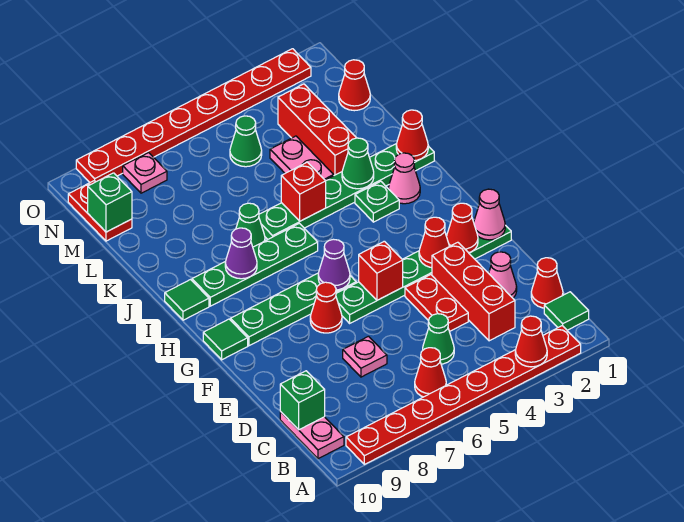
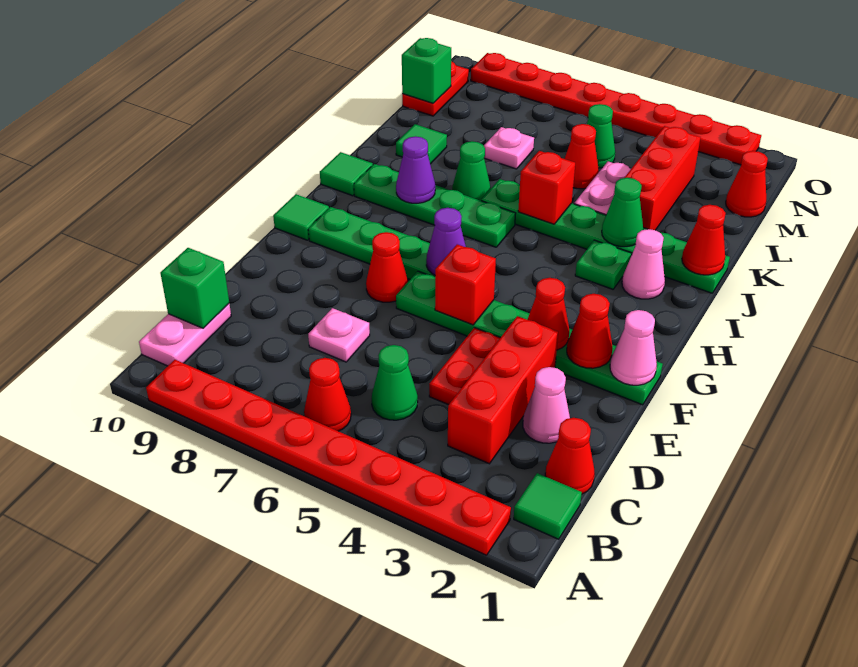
red cone A3 level 2 -> red cone L5 level 1
none -> green tile K9 level 1
pink plate N8 level 1 -> pink plate L7 level 1

